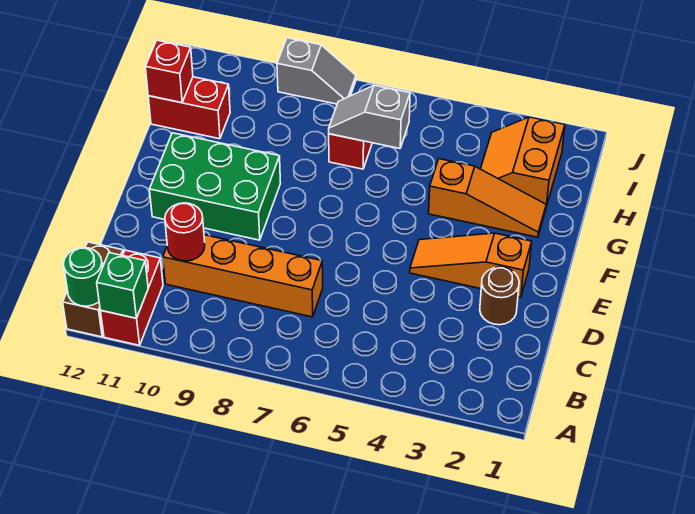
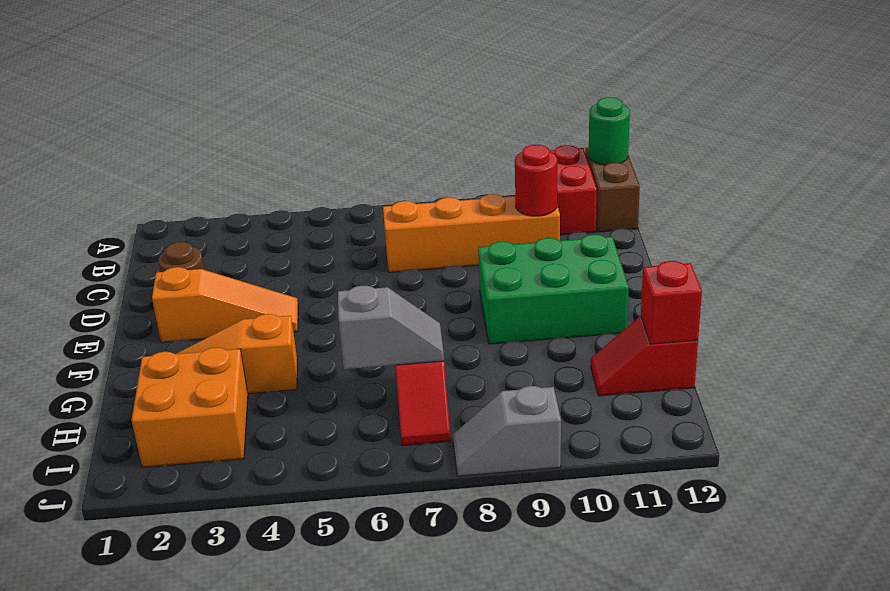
green brick A11 level 2 -> none
orange slope H2:I3 level 1 top 2 -> orange brick H2:I3 level 1
red brick H11:H12 level 1 -> red slope H11:H12 level 1 top 12

